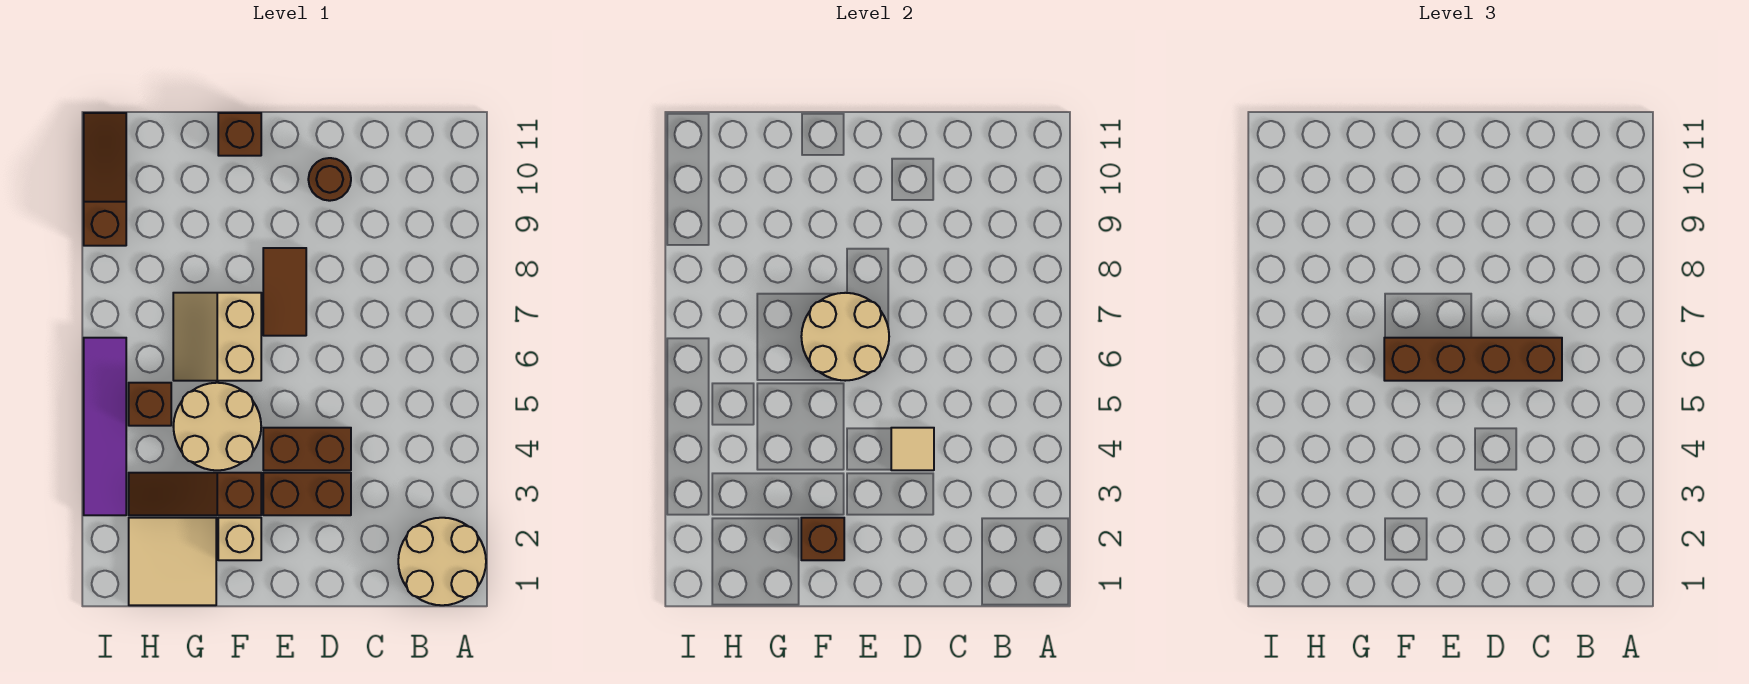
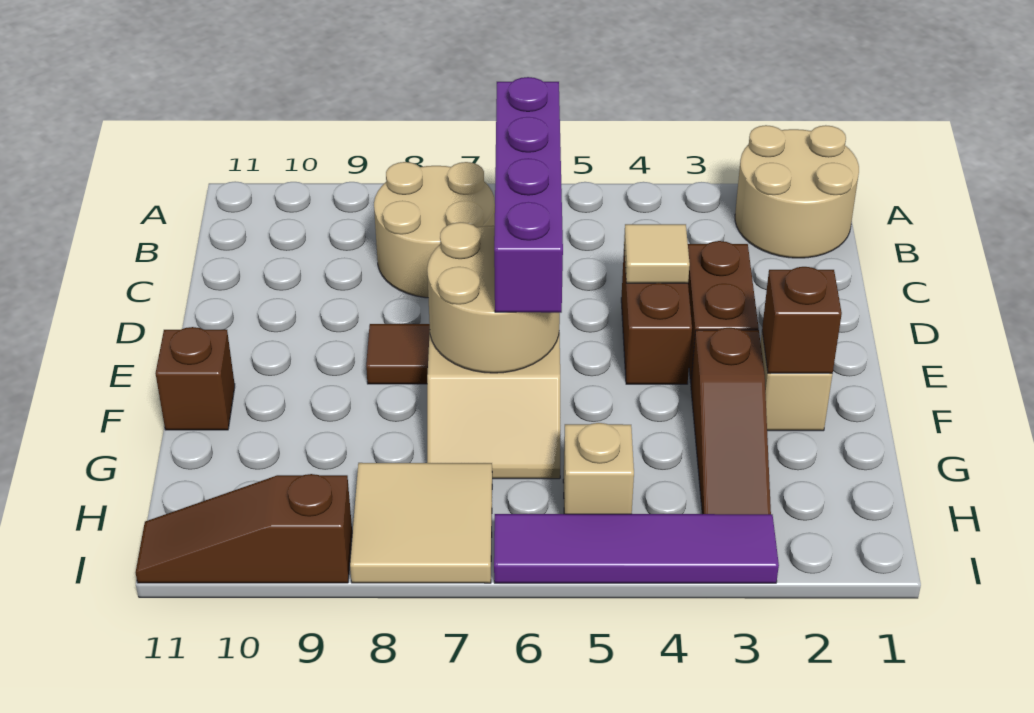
brown brick C6:F6 level 3 -> purple brick C6:F6 level 3
brown round brick D10 level 1 -> none
tan round brick F4:G5 level 1 -> tan round brick B7:C8 level 1
tan tile G1:H2 level 1 -> tan tile H7:I8 level 1
brown brick H5 level 1 -> tan brick H5 level 1

